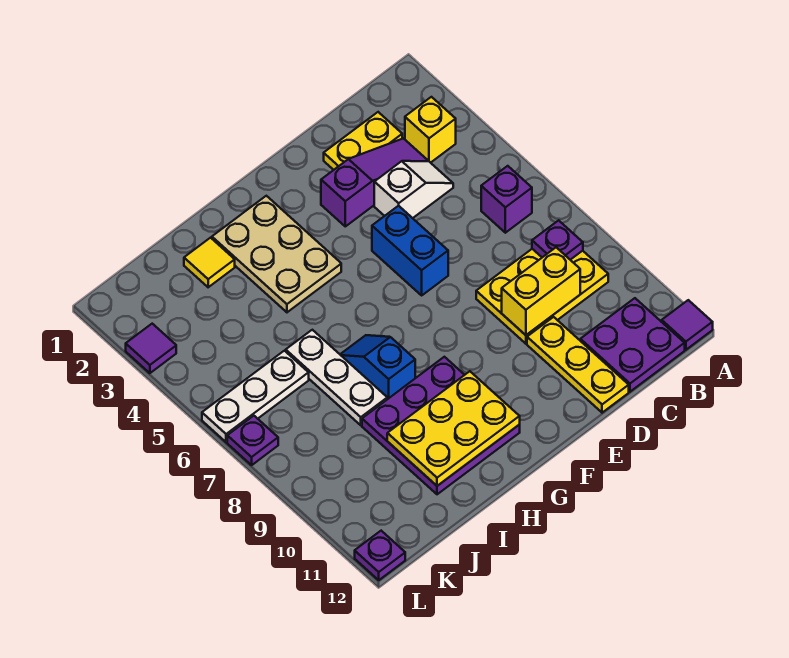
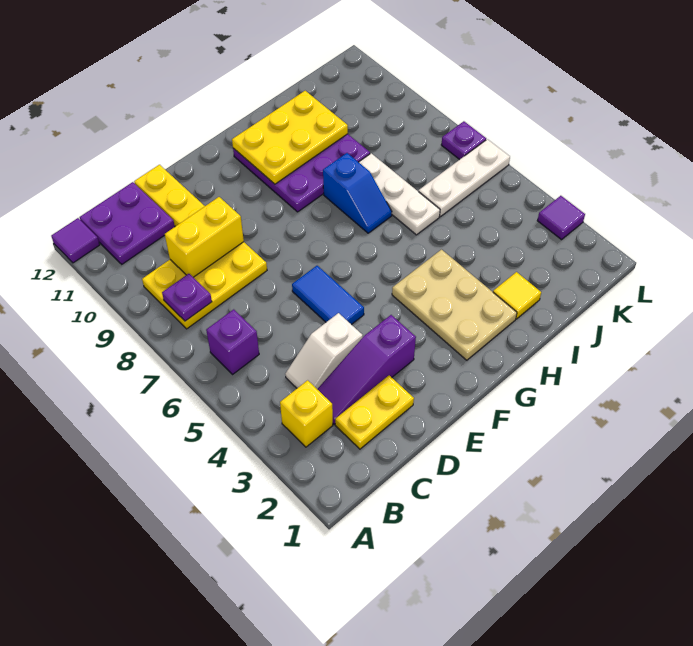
blue brick E5:E6 level 1 -> blue tile E5:E6 level 1
purple plate L12 level 1 -> none

